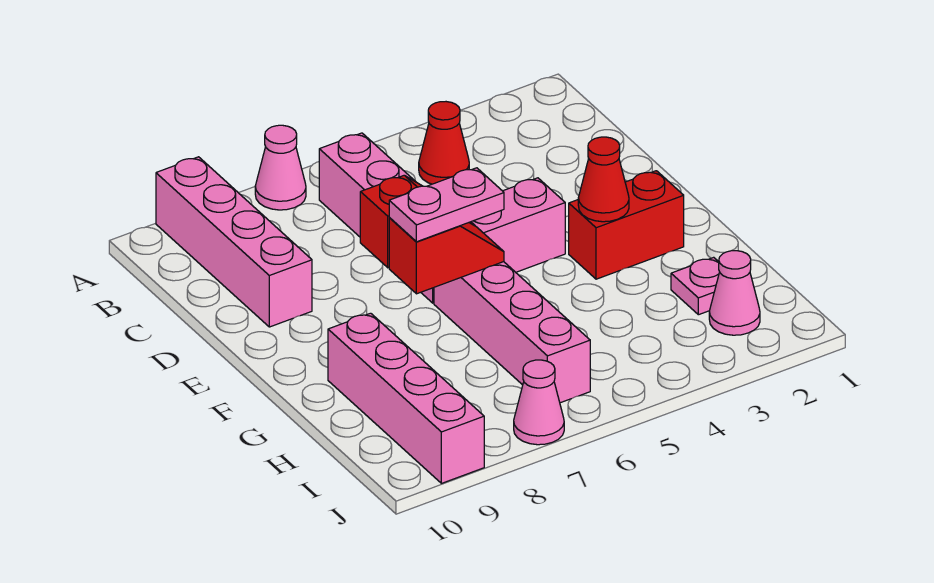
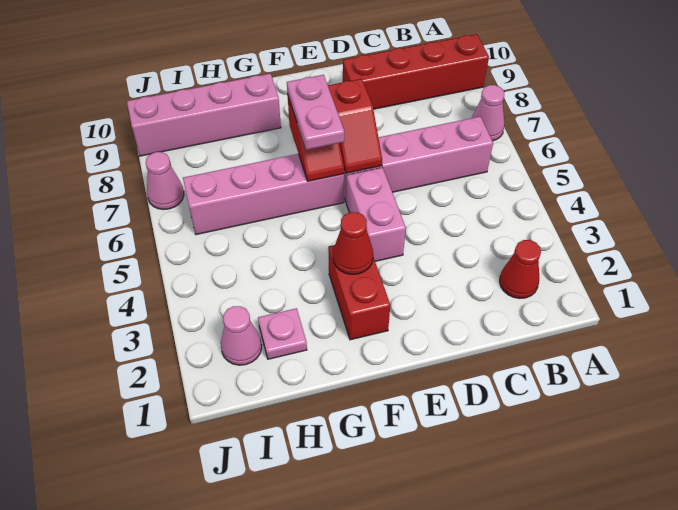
pink brick A9:D9 level 1 -> red brick A9:D9 level 1
red cone B4 level 1 -> red cone B2 level 1

